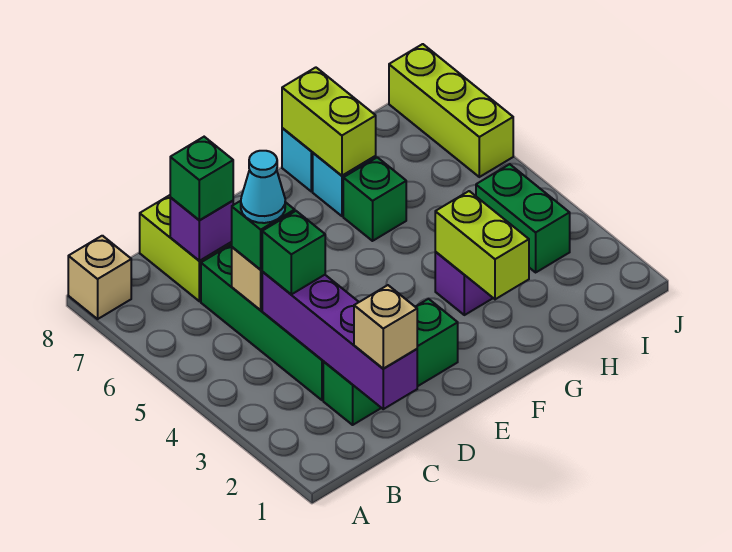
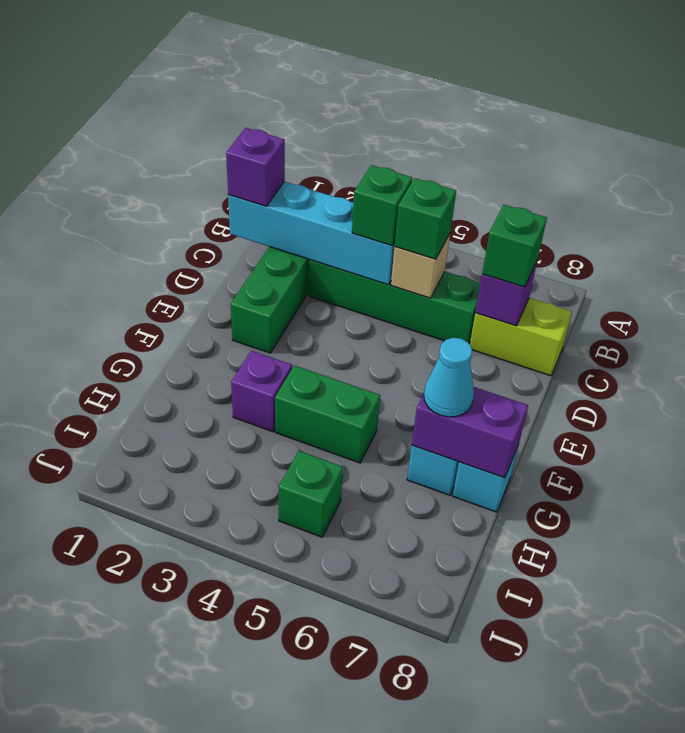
tan brick A8 level 1 -> none
purple brick C1:C4 level 2 -> cyan brick C1:C4 level 2
tan brick C1 level 3 -> purple brick C1 level 3
cyan cone C5 level 4 -> cyan cone G7 level 3
lime brick G2:G3 level 2 -> none
green brick G6 level 1 -> green brick I5 level 1
lime brick G7:G8 level 2 -> purple brick G7:G8 level 2
green brick I3:I4 level 1 -> green brick G4:G5 level 1
lime brick J6:J8 level 1 -> none

